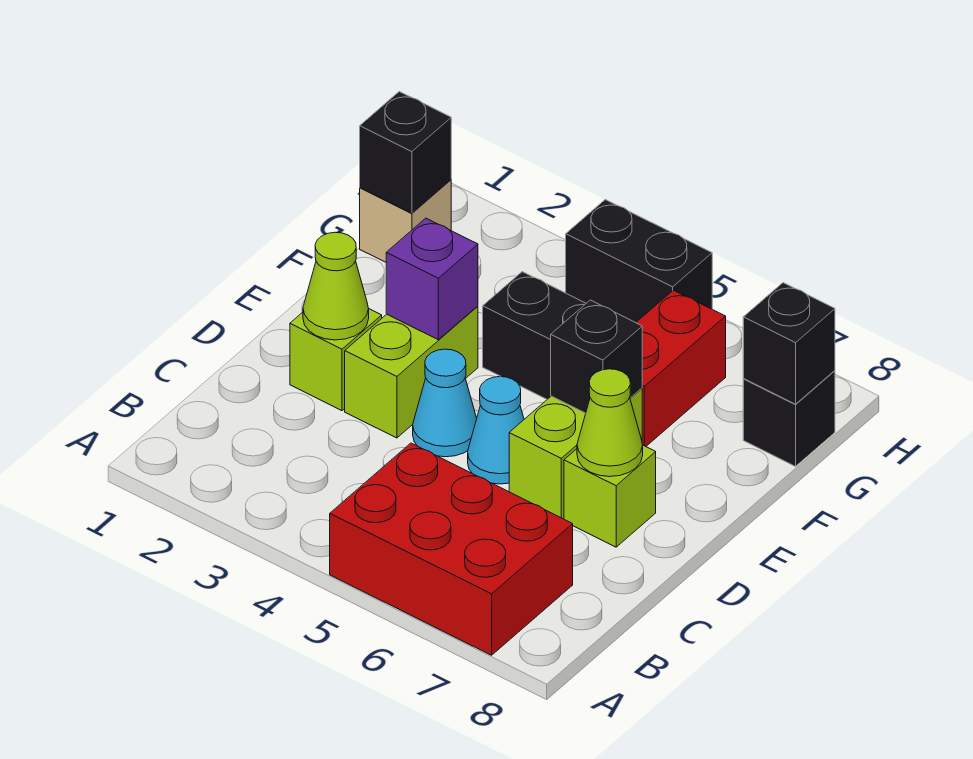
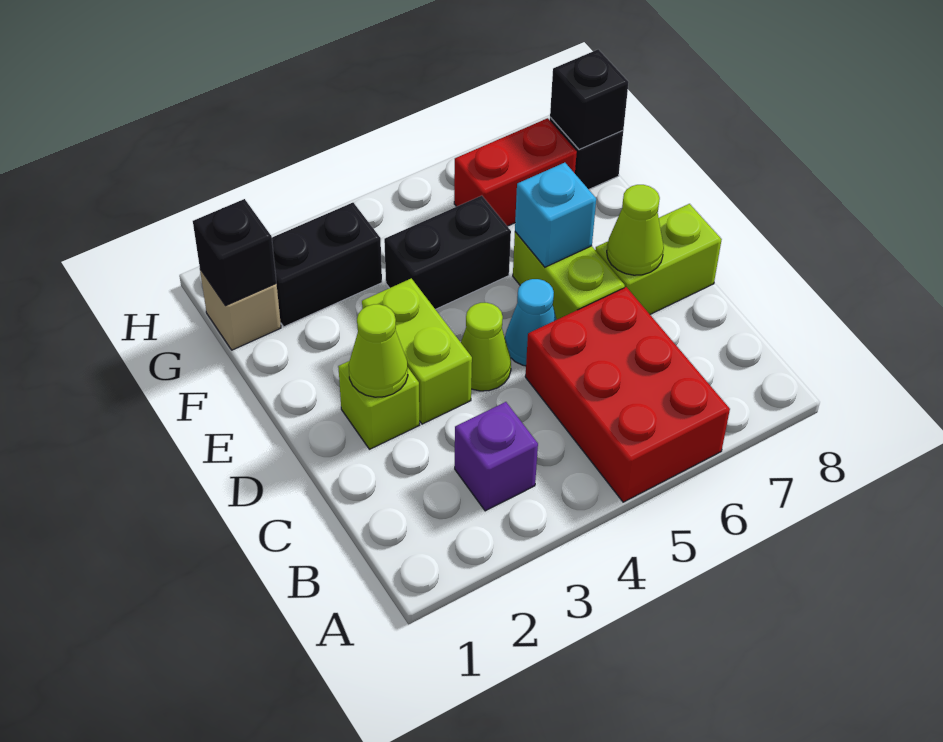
red brick A5:B7 level 1 -> red brick A5:C6 level 1
cyan cone D4 level 1 -> lime cone D4 level 1
lime brick D7 level 1 -> lime brick D7:D8 level 1
purple brick E3 level 2 -> purple brick B3 level 1
black brick E6 level 2 -> cyan brick E6 level 2
red brick F6:G6 level 1 -> red brick G6:G7 level 1
black brick H4:H5 level 1 -> black brick G2:G3 level 1

